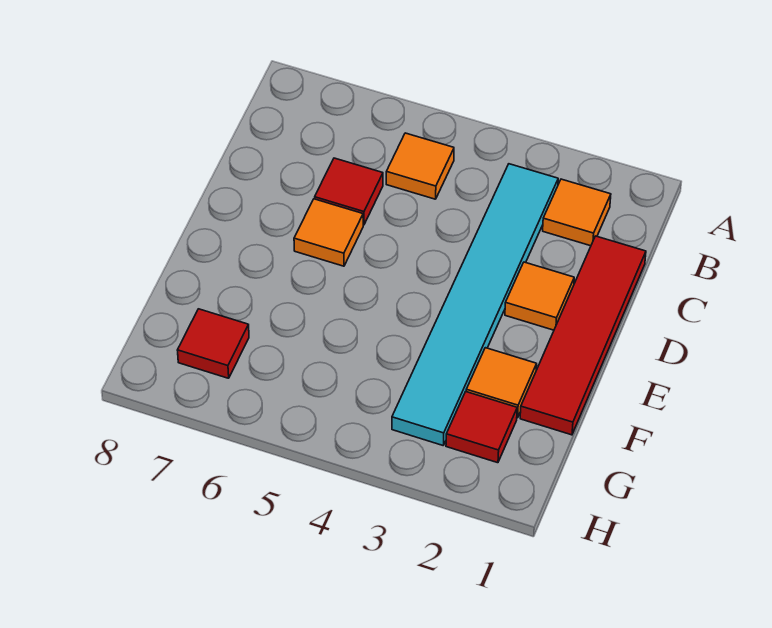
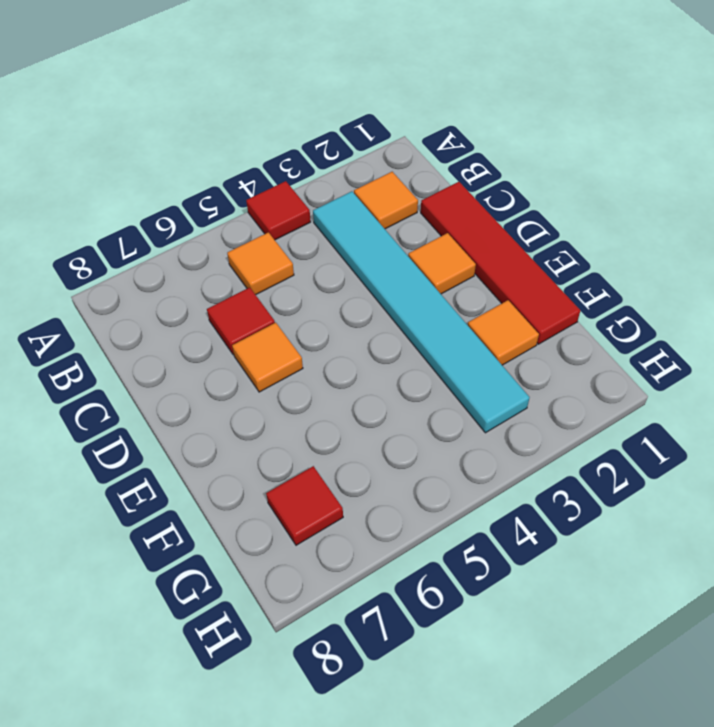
red tile G2 level 1 -> red tile A4 level 1

